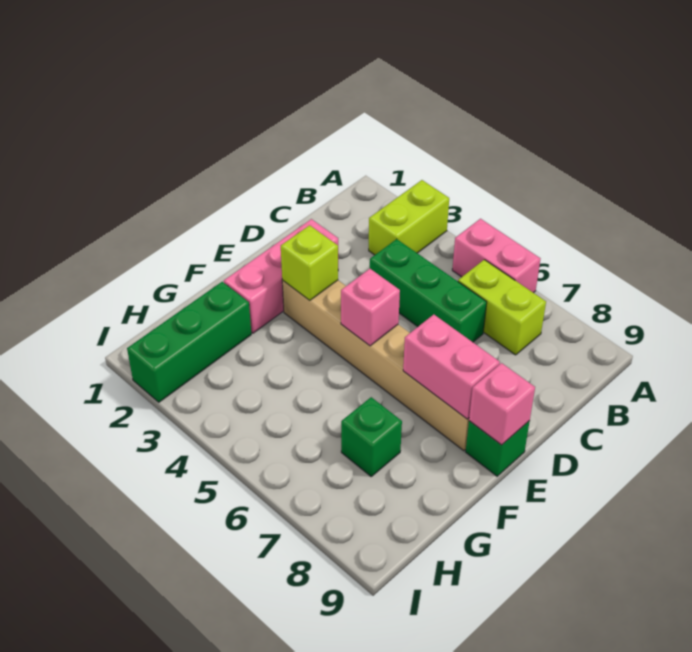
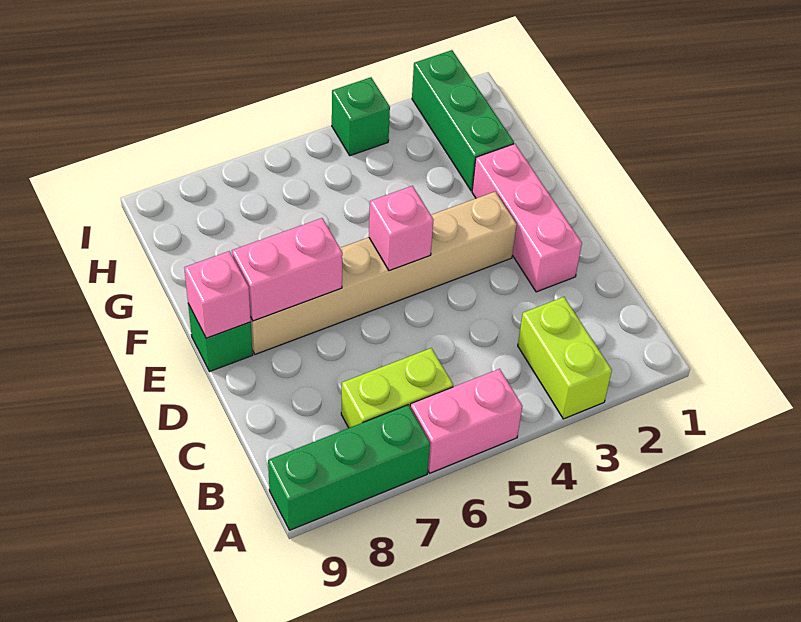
green brick C4:C6 level 1 -> green brick A7:A9 level 1
lime brick E3 level 2 -> none
green brick G7 level 1 -> green brick I4 level 1

